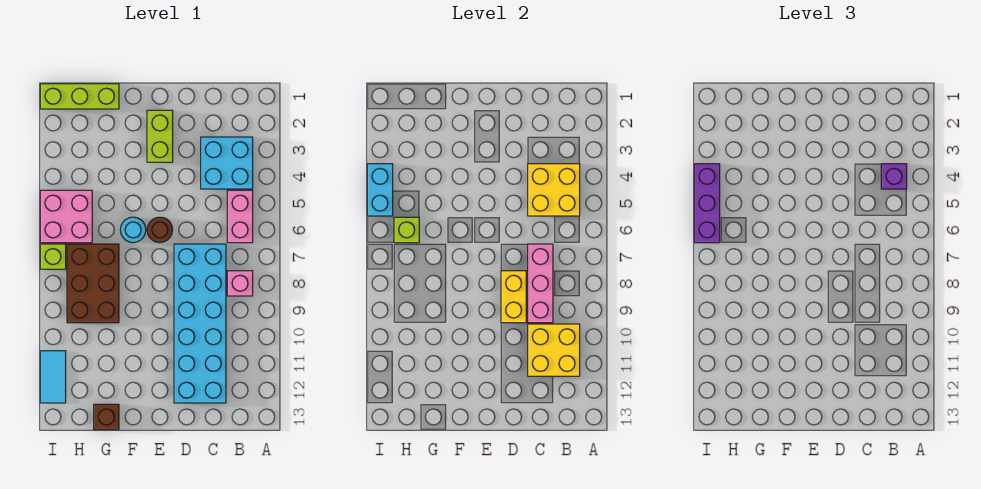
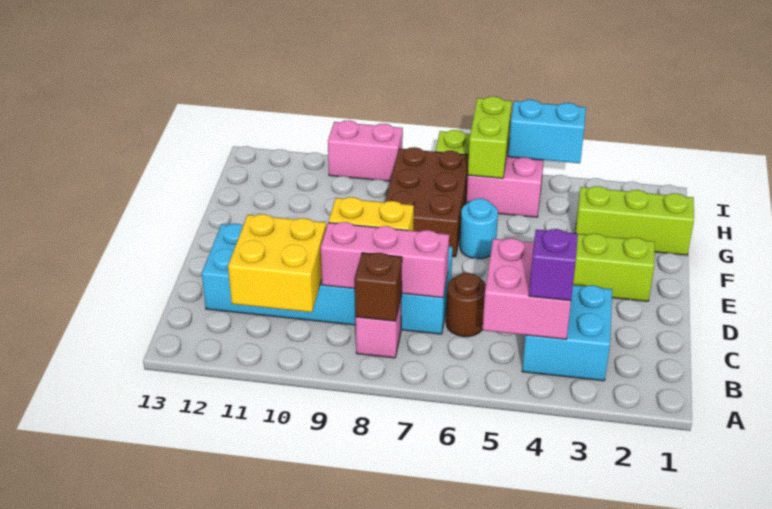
yellow brick B4:C5 level 2 -> pink brick B4:C5 level 2
pink brick B5:B6 level 1 -> pink brick I9:I10 level 1
brown round brick E6 level 1 -> brown round brick C6 level 1
lime brick G1:I1 level 1 -> lime brick G1:G3 level 1
brown brick G7:H9 level 1 -> brown brick F7:H8 level 1
brown brick G13 level 1 -> brown brick B8 level 2
lime brick H6 level 2 -> lime brick H6:I6 level 2
purple brick I4:I6 level 3 -> none
cyan tile I11:I12 level 1 -> none

